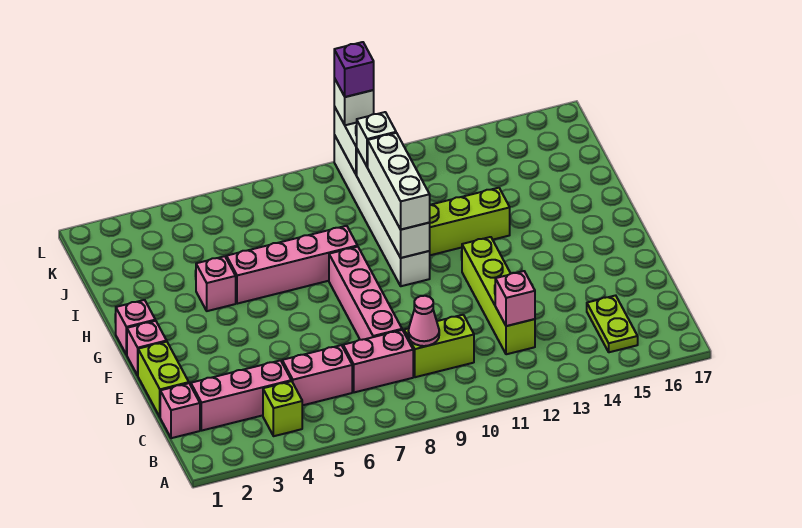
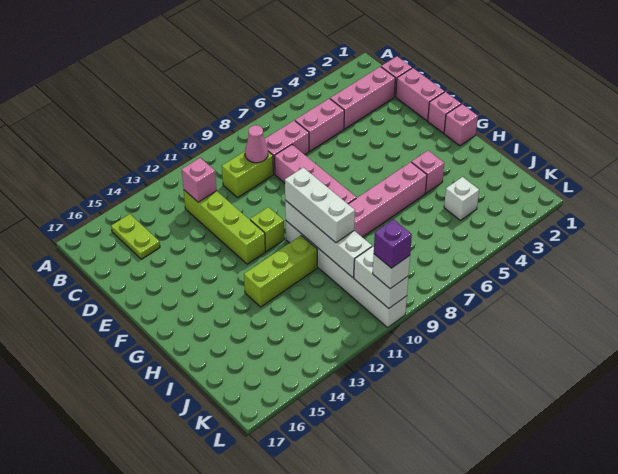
lime brick B4 level 1 -> lime brick F11 level 1
lime brick D1:E1 level 1 -> pink brick D1:E1 level 1
white brick J10 level 3 -> white brick J4 level 1

